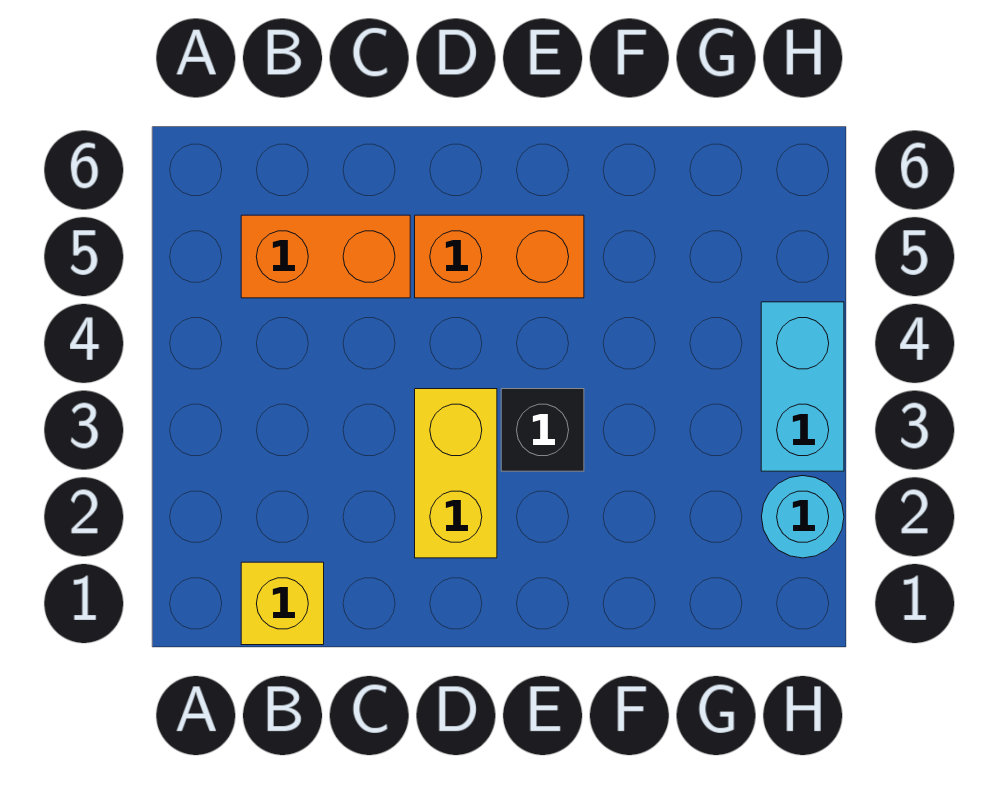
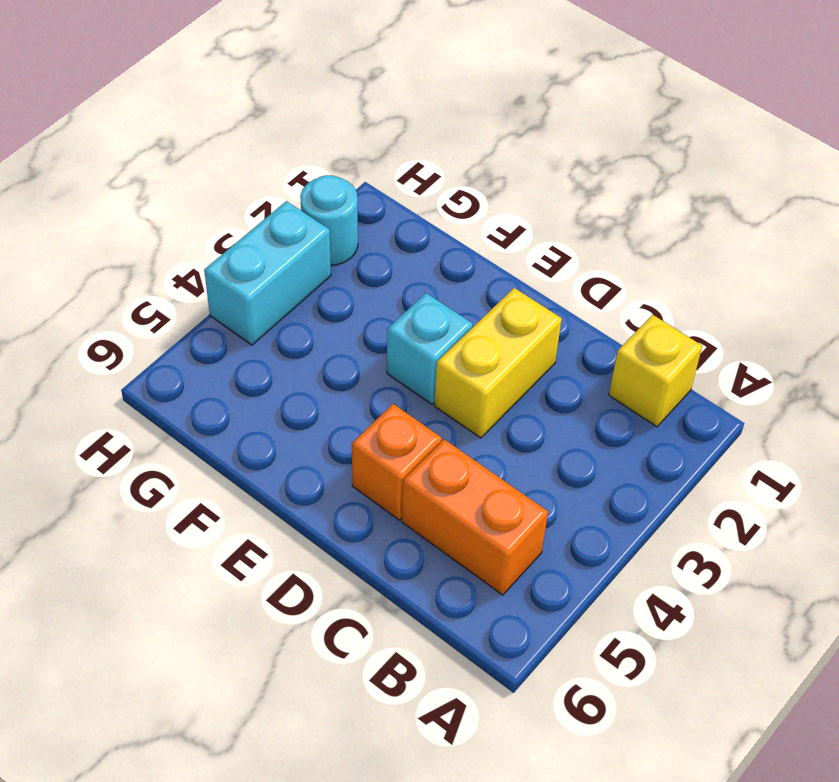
orange brick D5:E5 level 1 -> orange brick D5 level 1
black brick E3 level 1 -> cyan brick E3 level 1

